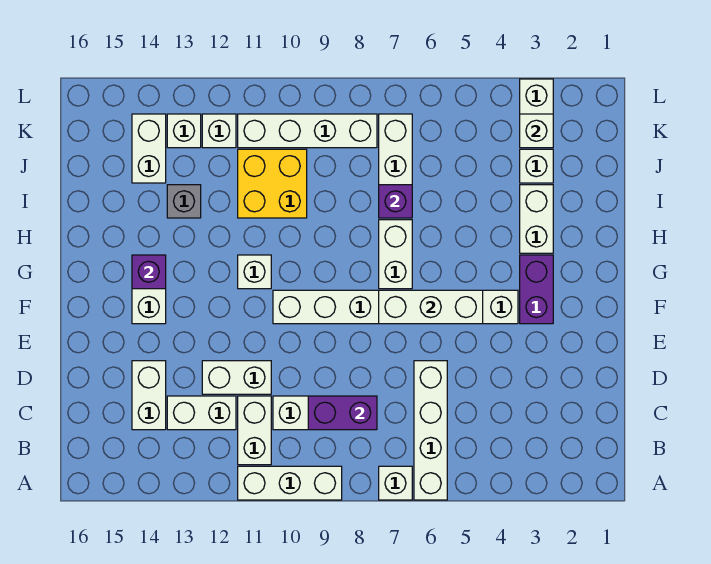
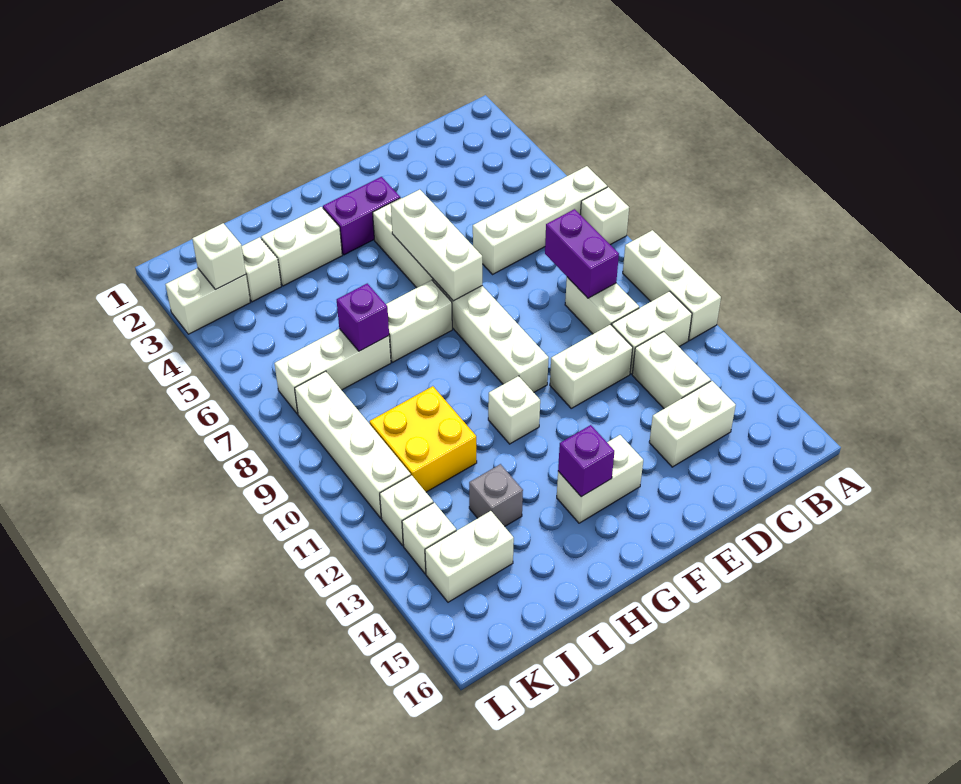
white brick D11:D12 level 1 -> white brick D11:E11 level 1

